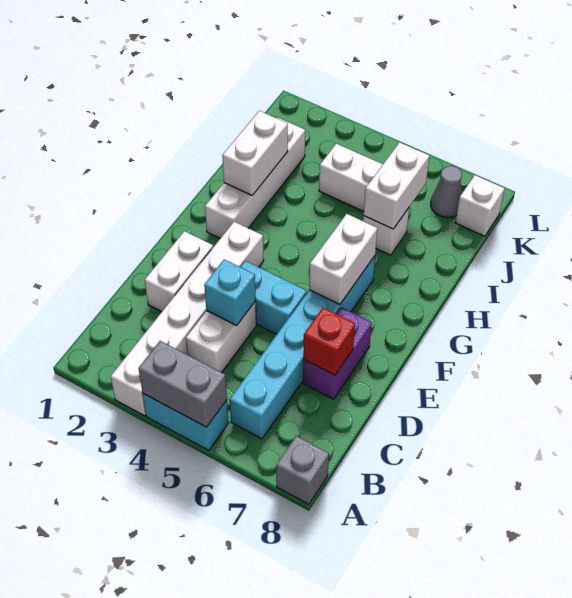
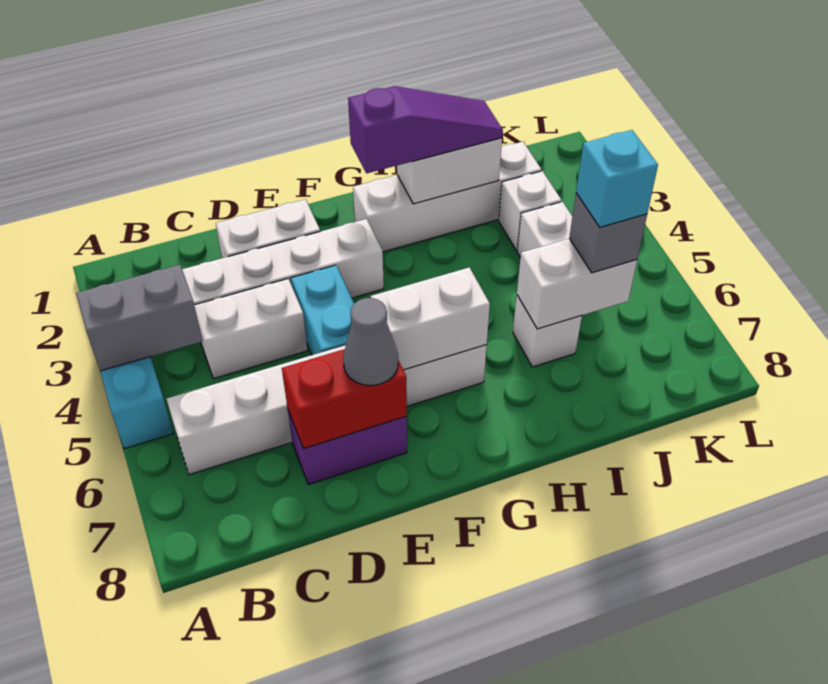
grey brick A4:A5 level 2 -> grey brick A4:B4 level 2
grey brick A8 level 1 -> grey brick J6 level 3
cyan brick B6:G6 level 1 -> white brick B6:G6 level 1
cyan brick D4 level 2 -> cyan brick J6 level 4
red brick D7 level 2 -> red brick D7:E7 level 2
none -> purple slope G2:I2 level 3 top G
grey cone K7 level 1 -> grey cone E7 level 3
white brick K8 level 1 -> white brick J3 level 1

